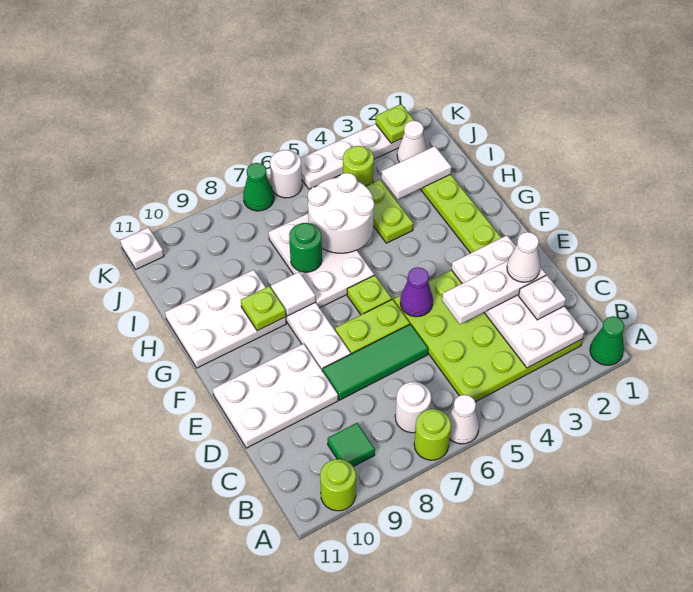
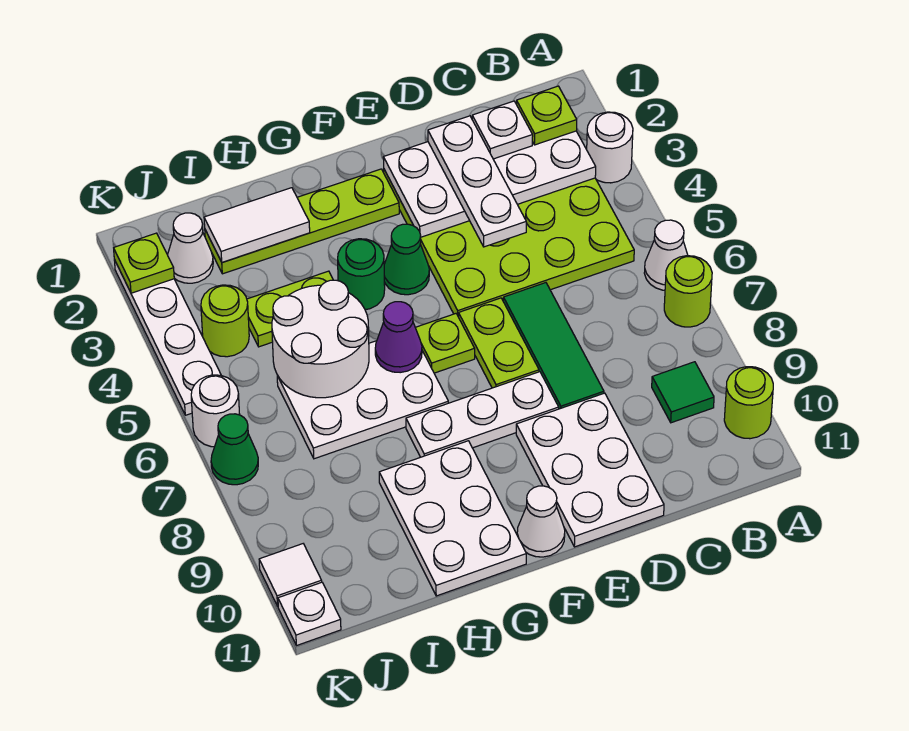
green cone A1 level 1 -> green cone F4 level 1
white round brick B7 level 1 -> white round brick A3 level 1
white cone D2 level 4 -> white cone F11 level 1
purple cone E5 level 2 -> purple cone G6 level 2
white tile G8 level 2 -> white tile K10 level 1
lime plate G9 level 2 -> lime plate B2 level 3
green round brick H7 level 2 -> green round brick G4 level 1
white tile I2:I3 level 2 -> white tile H2:I2 level 2

